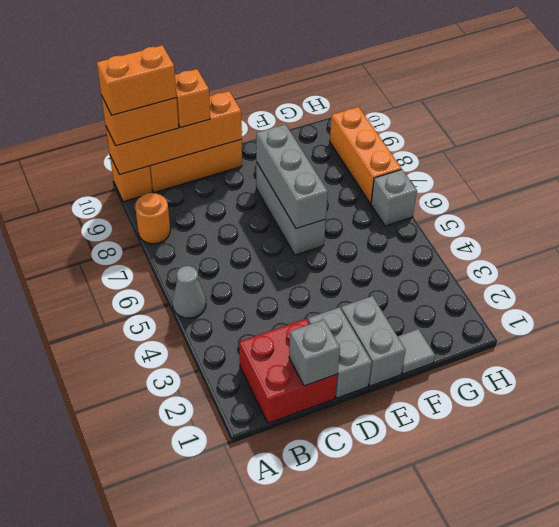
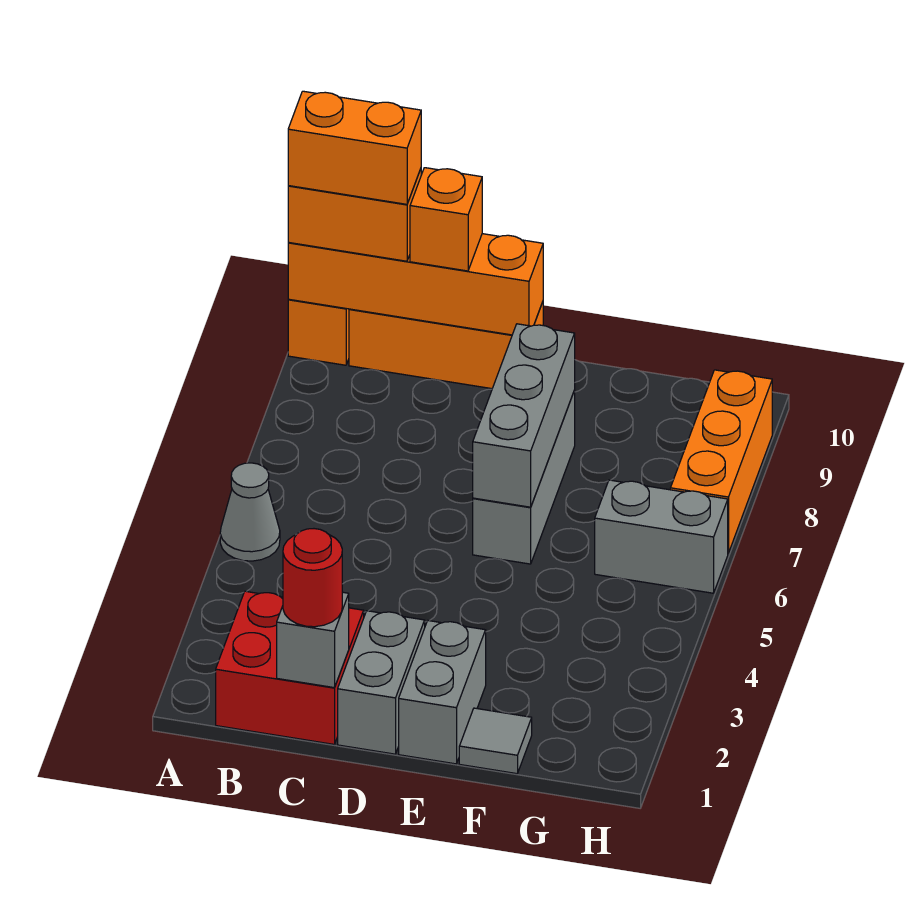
orange round brick A8 level 1 -> none
none -> red round brick C1 level 3
grey brick H6 level 1 -> grey brick G6:H6 level 1

